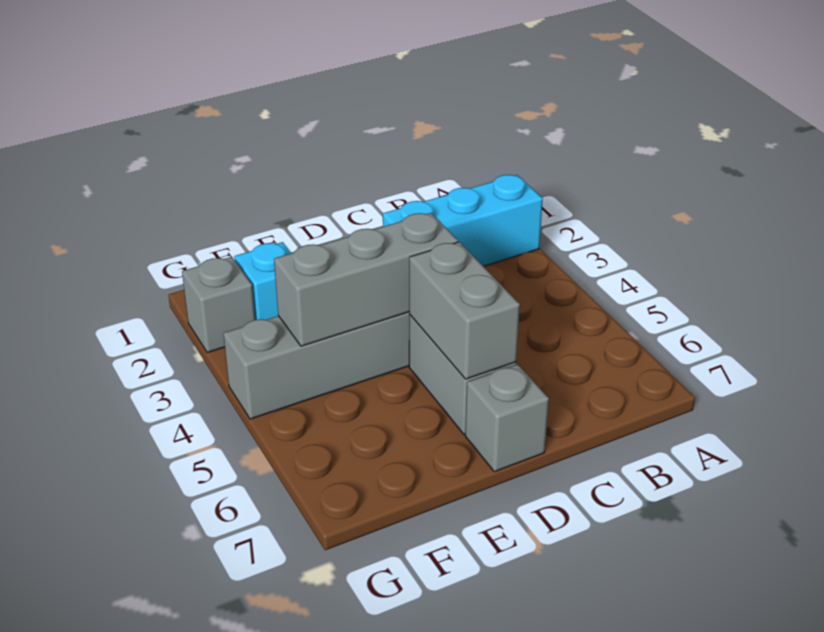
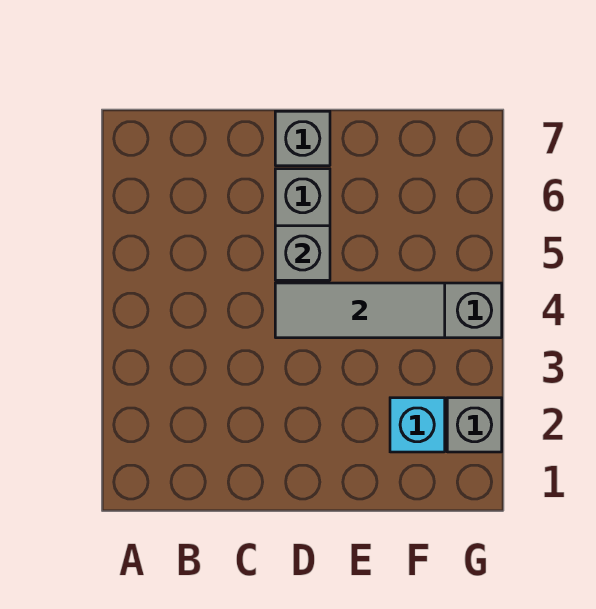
cyan brick A2:C2 level 1 -> none
grey brick D4:F4 level 2 -> grey tile D4:F4 level 2
grey brick D5:D6 level 2 -> grey brick D5 level 2

